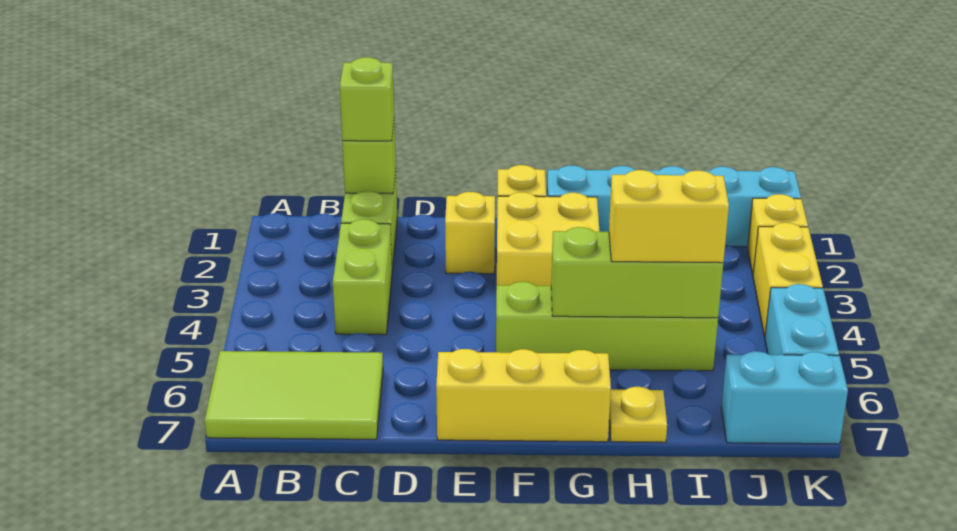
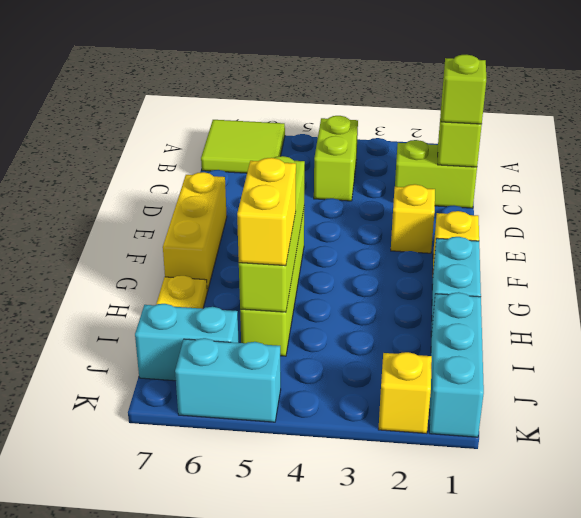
lime tile A6:C7 level 1 -> lime tile A6:B7 level 1
lime brick C3:C4 level 1 -> lime brick B4:C4 level 1
yellow brick F2:G3 level 1 -> none
lime brick G5:I5 level 2 -> lime brick F5:I5 level 2
cyan brick J7:K7 level 1 -> cyan brick J6:J7 level 1
yellow brick K3:K4 level 1 -> none

